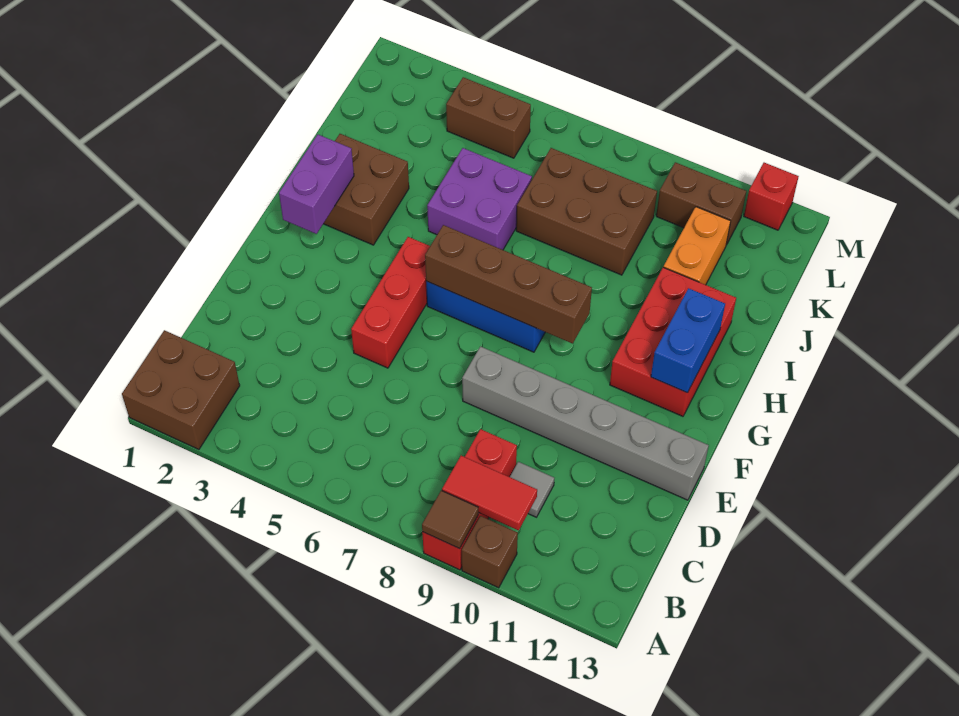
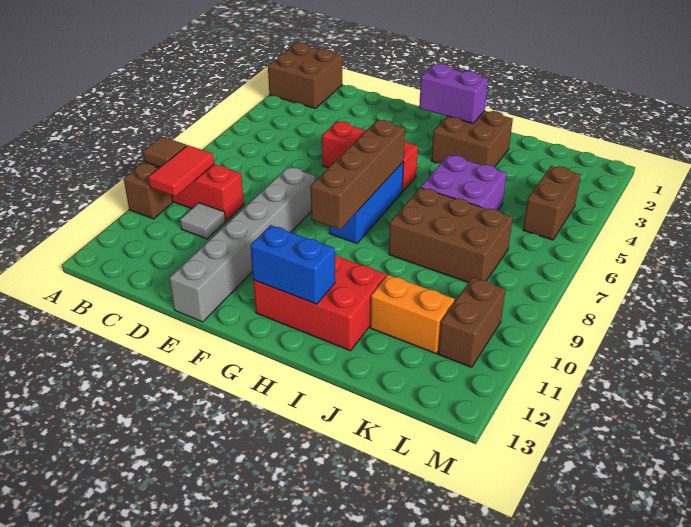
brown brick J7:K9 level 1 -> brown brick I7:K8 level 1
red brick M12 level 1 -> none

